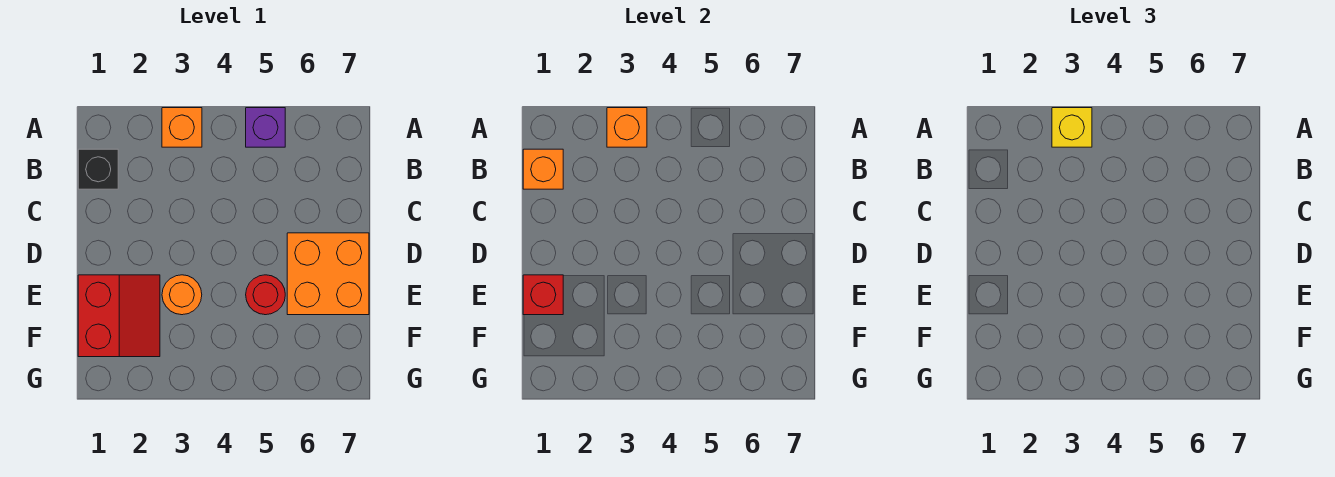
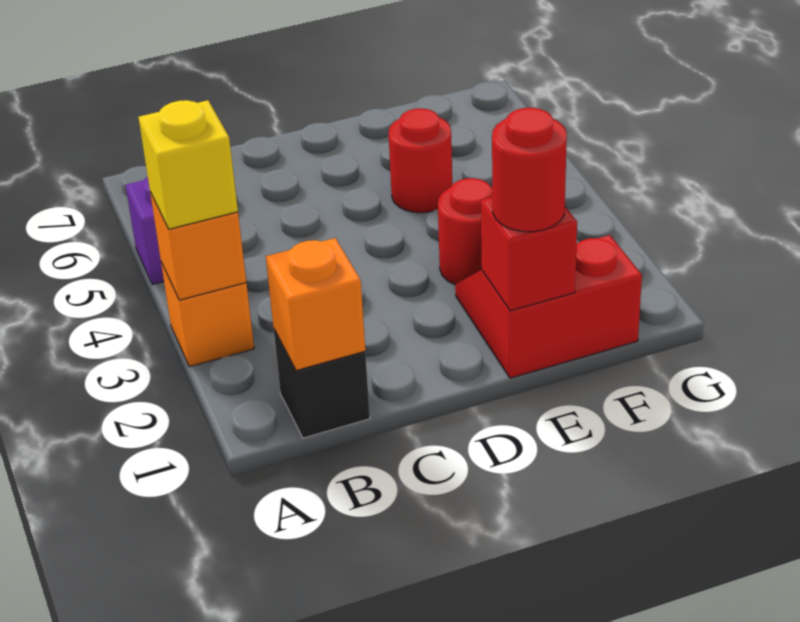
orange brick D6:E7 level 1 -> none
none -> red round brick E1 level 3
orange round brick E3 level 1 -> red round brick E3 level 1

